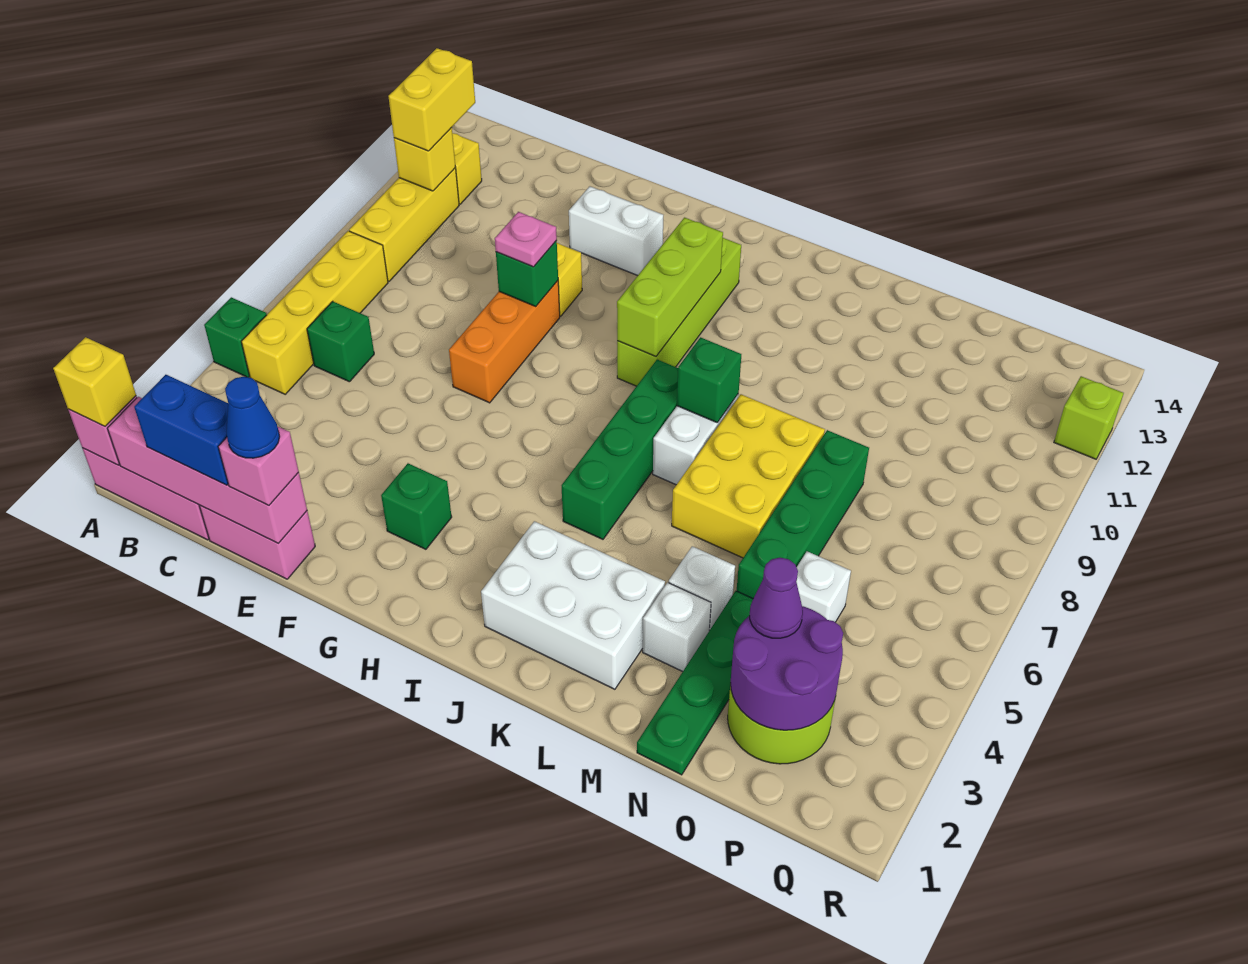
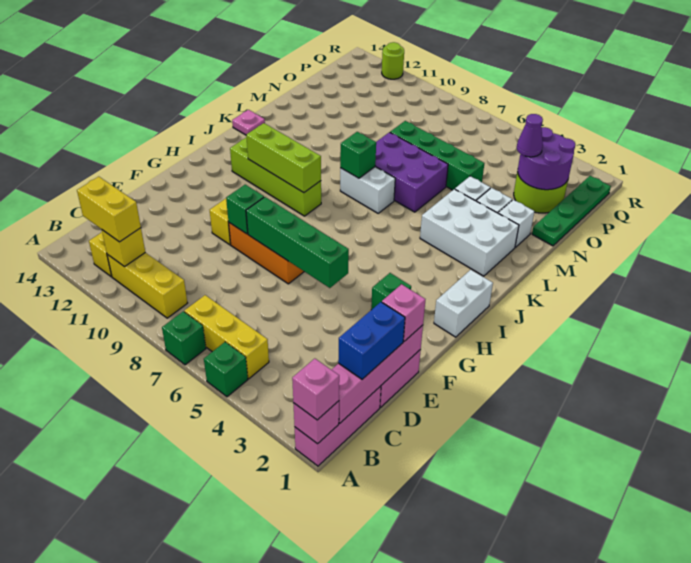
yellow brick A1 level 3 -> pink brick A1 level 3
yellow brick B5:B8 level 1 -> yellow brick B5:B7 level 1
green brick C6 level 1 -> green brick A7 level 1
blue cone E1 level 4 -> none
pink plate F9 level 3 -> pink plate K14 level 1
white brick F12:G12 level 1 -> white brick H1:I1 level 1
white brick J2:L3 level 1 -> white brick K2:L4 level 1
green brick J5:J8 level 1 -> green brick F5:F8 level 2
yellow brick L6:M8 level 1 -> purple brick L6:M8 level 1
green plate N1:N4 level 1 -> green plate N1:Q1 level 1
white brick O5 level 1 -> white brick M2 level 1
lime brick R12 level 1 -> lime round brick R12 level 1

